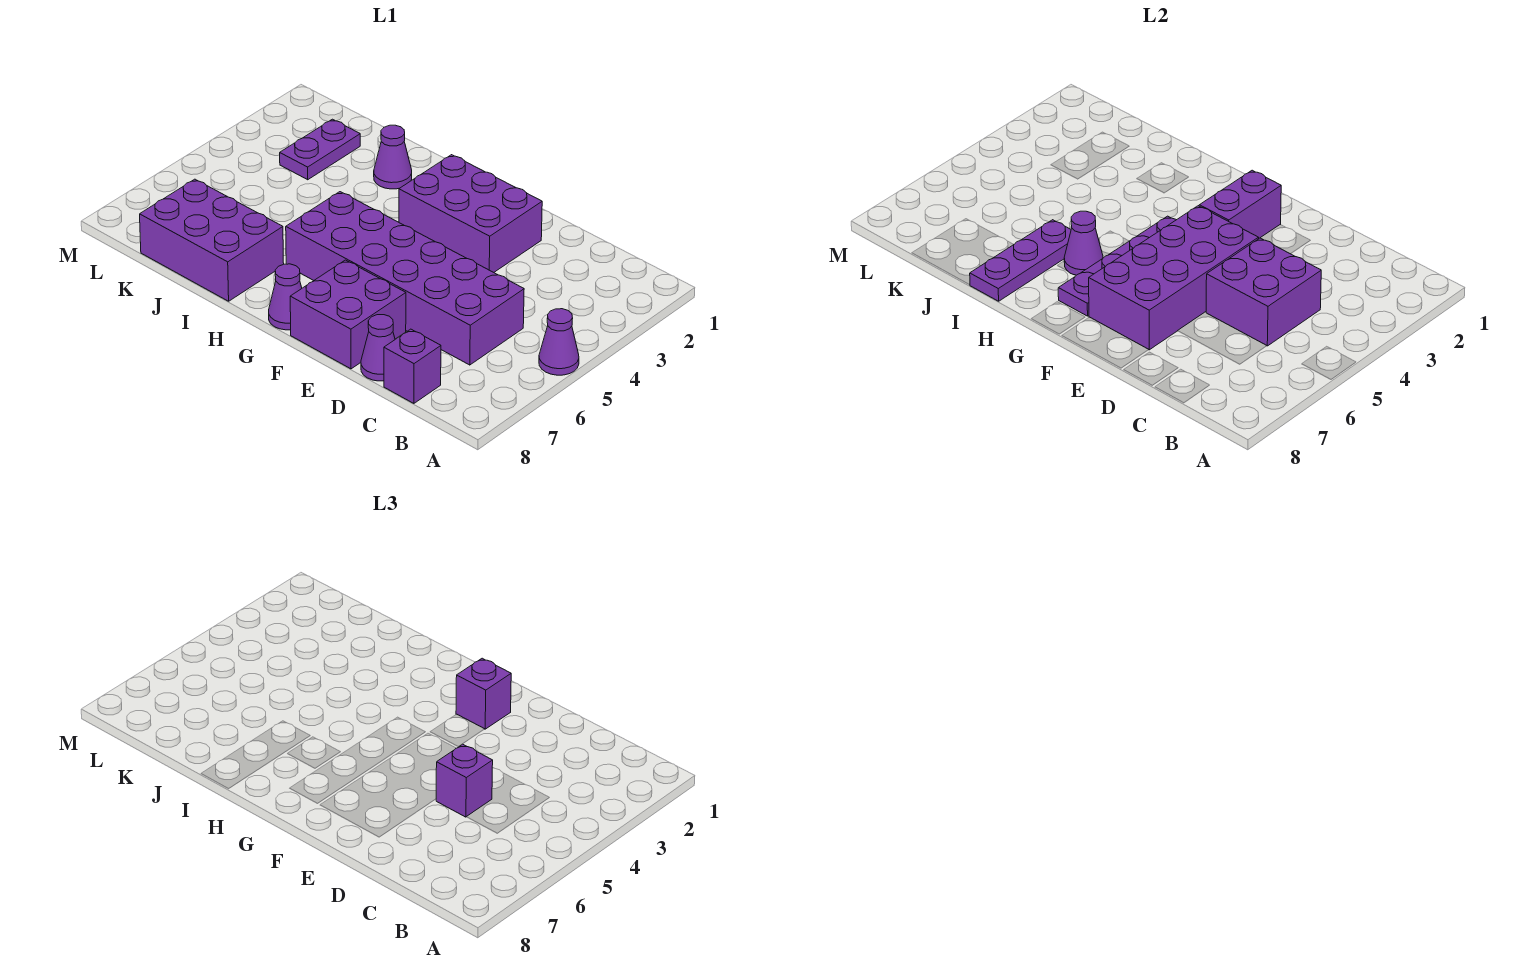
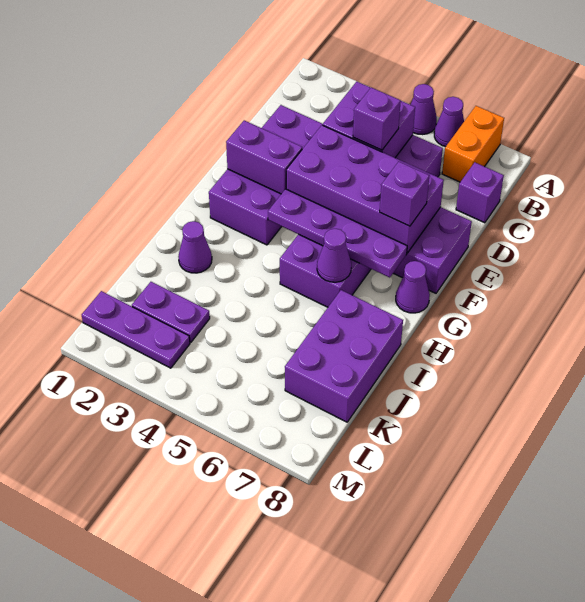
none -> orange brick A7:B7 level 1
purple cone D8 level 1 -> purple cone A6 level 1
purple brick E2:G3 level 1 -> purple brick D2:G3 level 1
purple brick F2 level 3 -> purple brick F7 level 3
purple plate I6:I8 level 2 -> purple plate L1:L3 level 1

